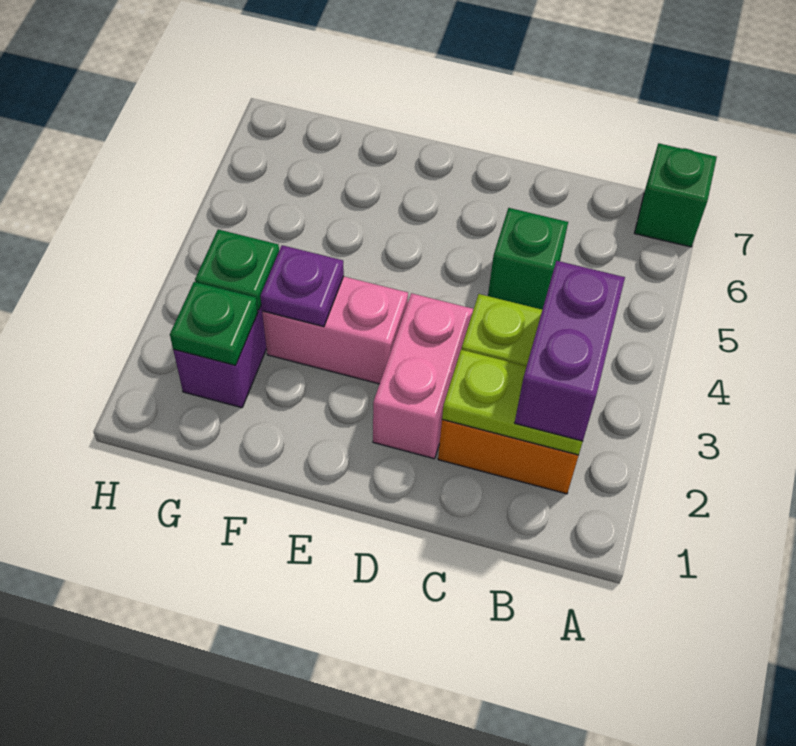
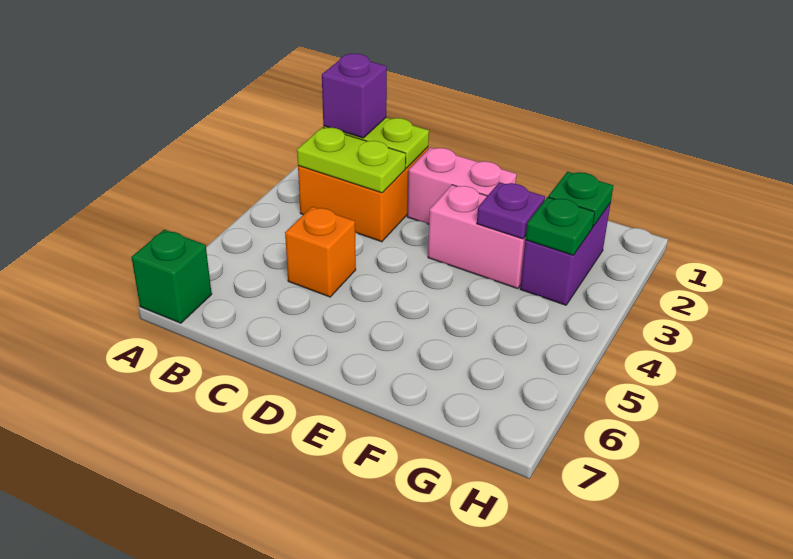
purple brick B2:B3 level 3 -> purple brick B2 level 3
green brick C5 level 1 -> orange brick C5 level 1
pink brick D2:D3 level 1 -> pink brick D2:E2 level 1

